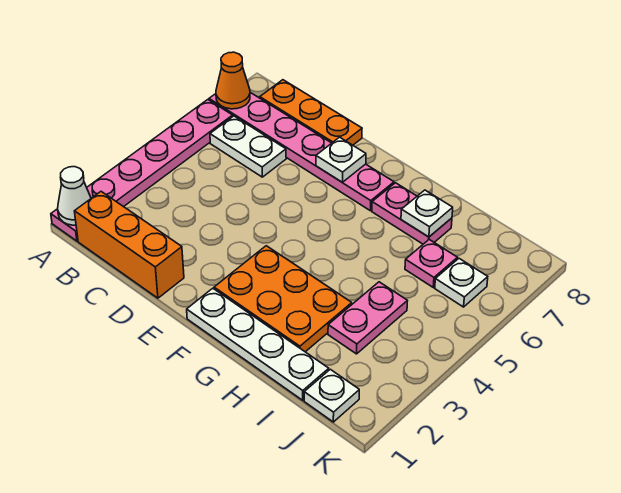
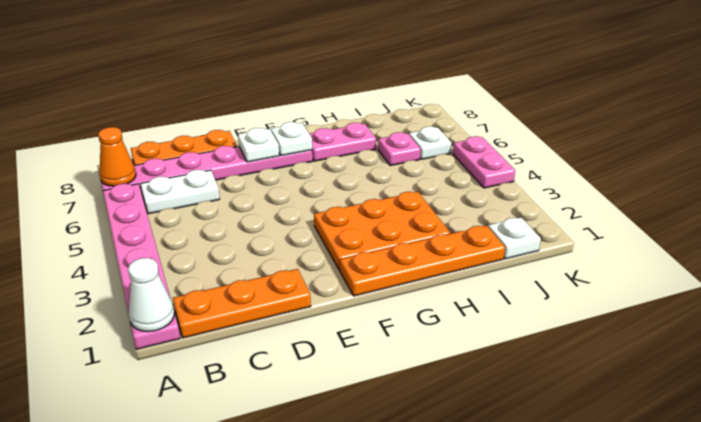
orange brick B1:D1 level 1 -> orange plate B1:D1 level 1
white plate F1:I1 level 1 -> orange plate F1:I1 level 1
white plate H7 level 2 -> white plate F7 level 2
pink plate I3:I4 level 1 -> pink plate K4:K5 level 1

